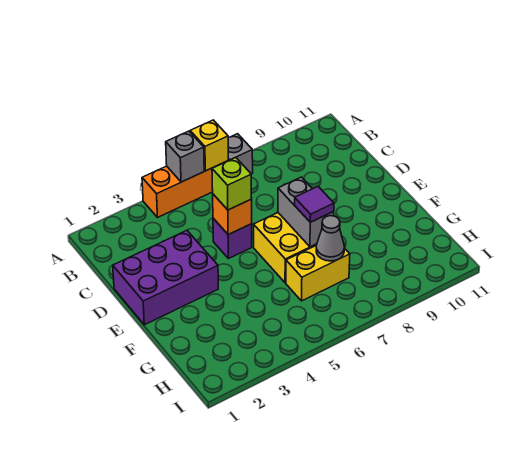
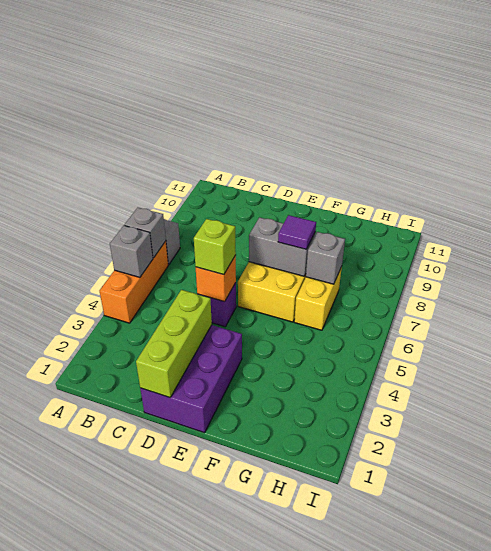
yellow brick A6 level 2 -> grey brick A6 level 2
none -> lime brick D1:D3 level 2
grey cone G7 level 2 -> grey brick G7 level 2

